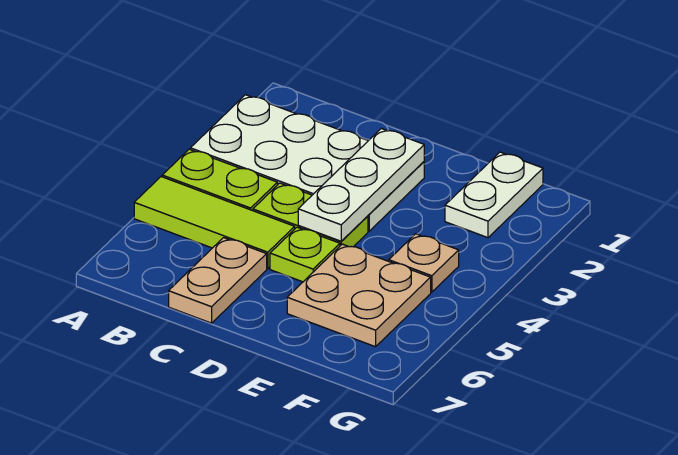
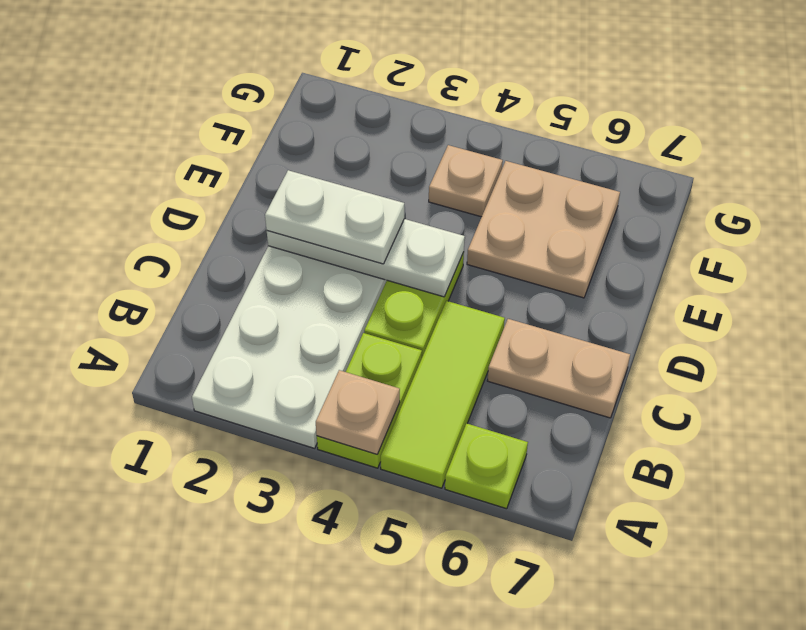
none -> tan plate A4 level 2
lime plate D5 level 1 -> lime plate A6 level 1
white plate F1:F2 level 1 -> white plate D2:D3 level 3

